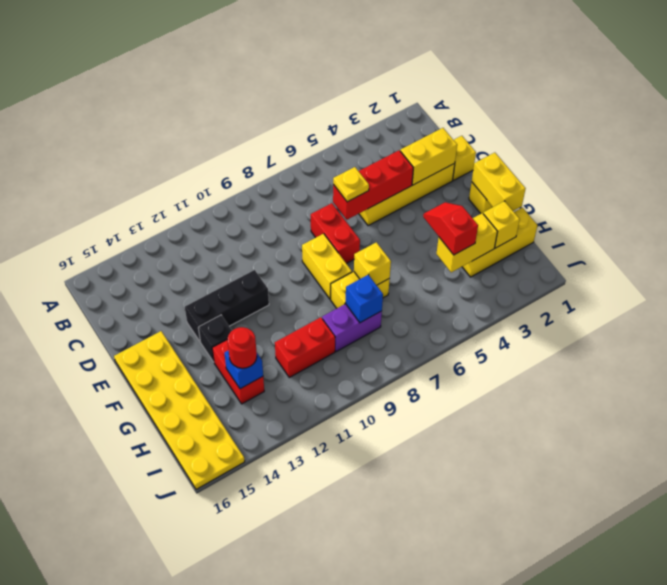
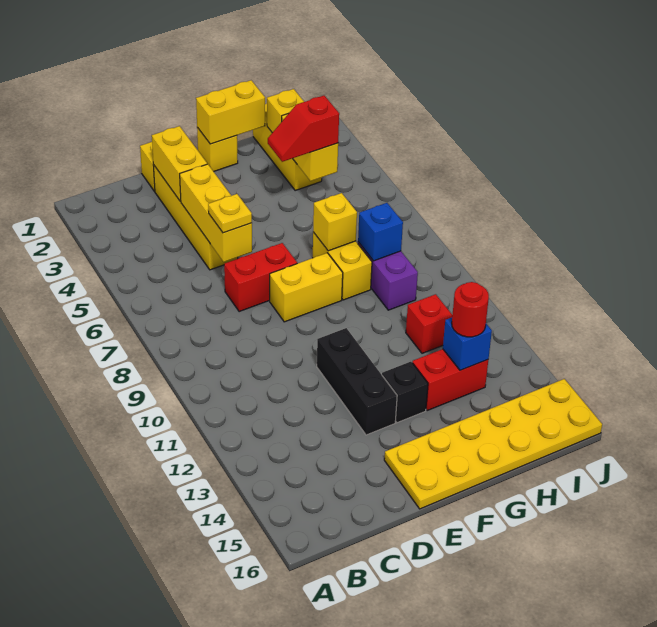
red brick D4:D6 level 2 -> yellow brick D4:D6 level 2
red brick H10:H11 level 1 -> red brick H11 level 1

